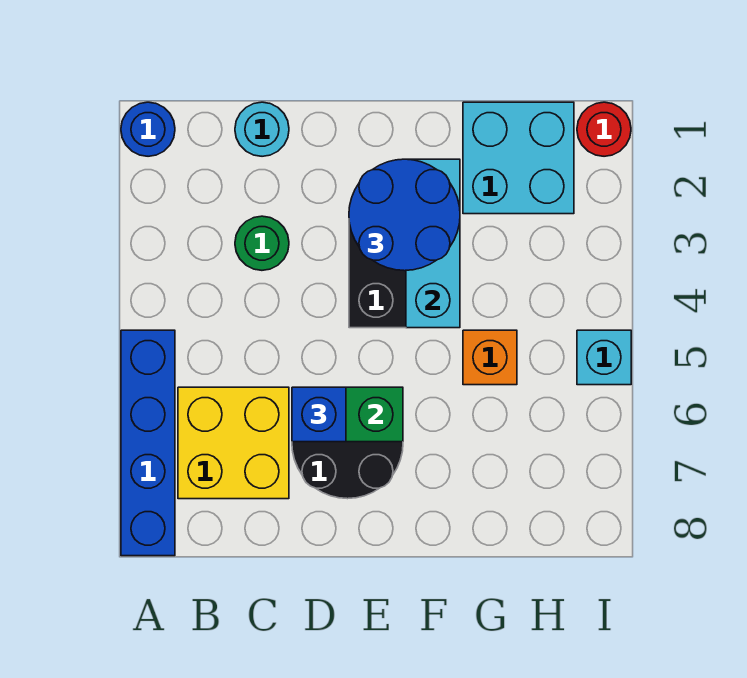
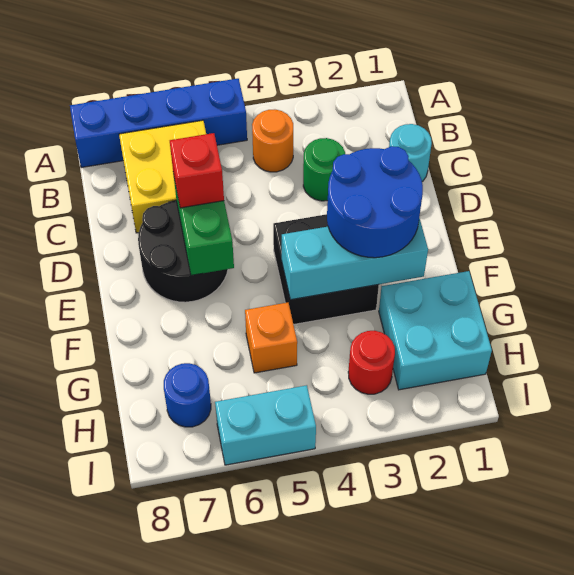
blue round brick A1 level 1 -> blue round brick H7 level 1
none -> orange round brick B4 level 1
blue brick D6 level 3 -> red brick D6 level 3
red round brick I1 level 1 -> red round brick H3 level 1
cyan brick I5 level 1 -> cyan brick I5:I6 level 1

